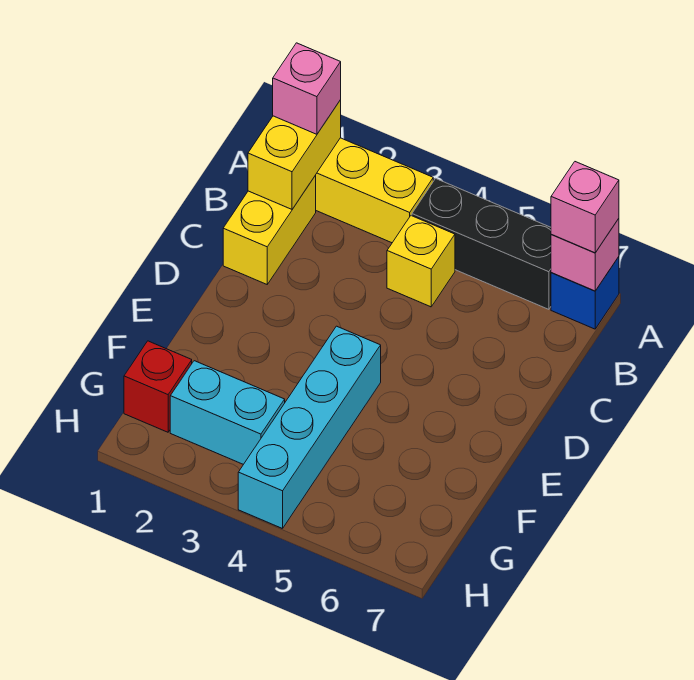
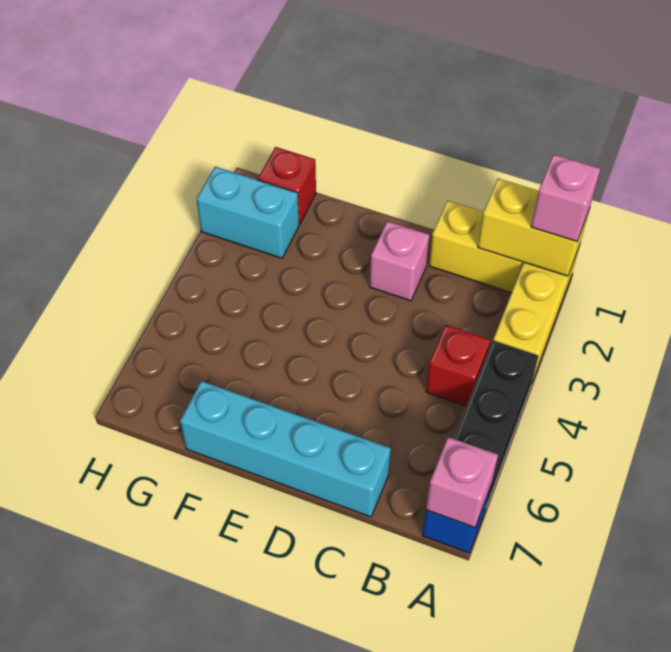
pink brick A7 level 3 -> pink brick D2 level 1
yellow brick B4 level 1 -> red brick B4 level 1
cyan brick E4:H4 level 1 -> cyan brick C7:F7 level 1
cyan brick G2:G3 level 1 -> cyan brick G2:H2 level 1

